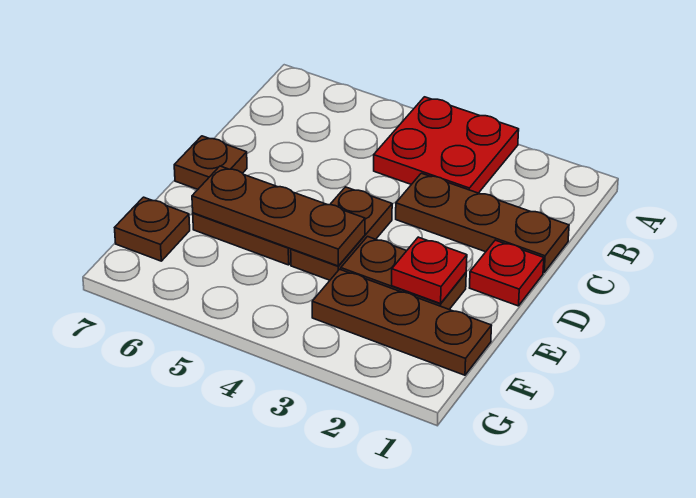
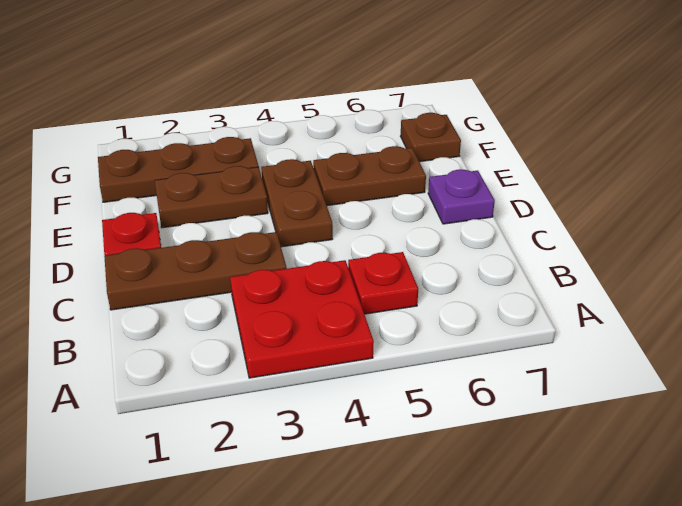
brown plate D7 level 1 -> purple plate D7 level 1
red plate E2 level 2 -> red plate B5 level 1
brown plate E4:E6 level 2 -> none

